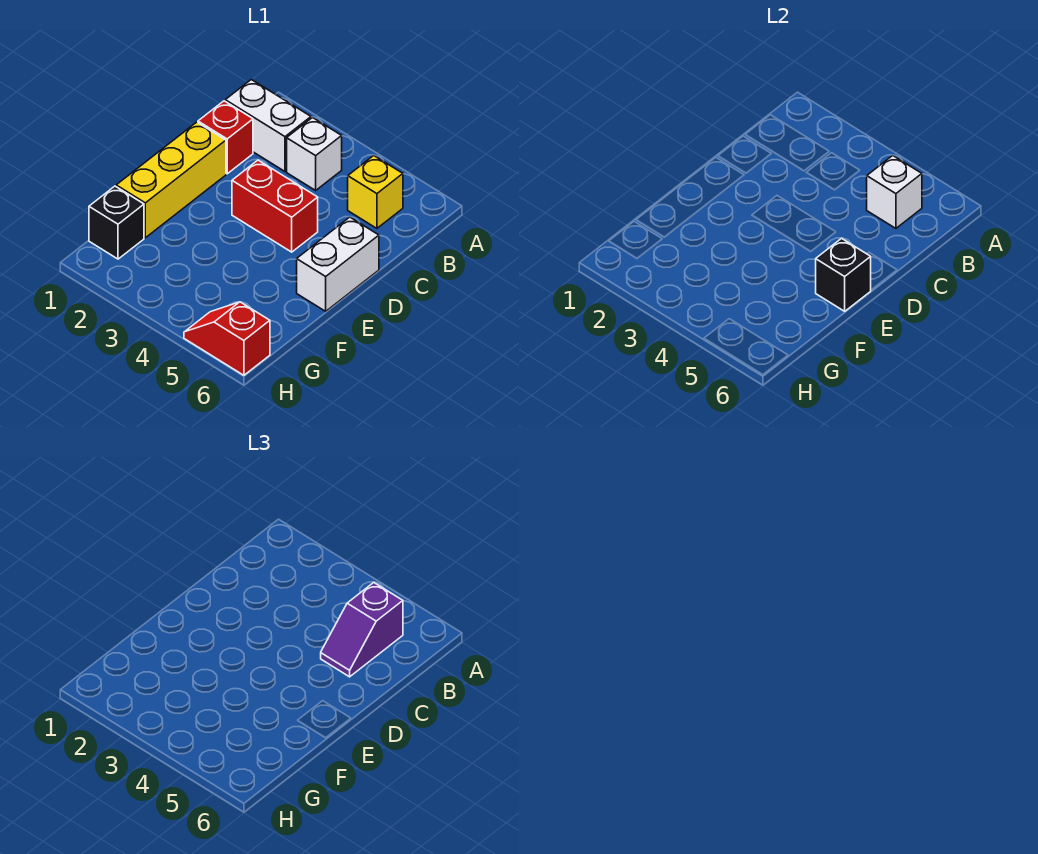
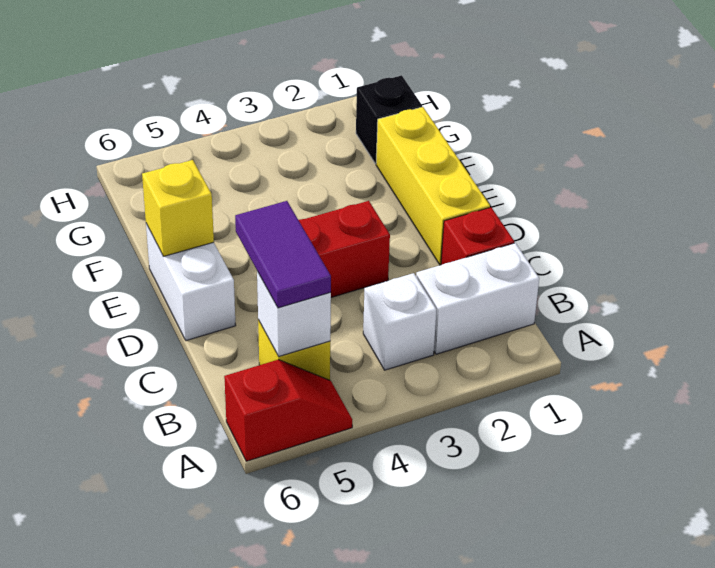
purple slope B5:C5 level 3 top B -> purple tile B5:C5 level 3
black brick E6 level 2 -> yellow brick E6 level 2
red slope H5:H6 level 1 top 6 -> red slope A5:A6 level 1 top 6

